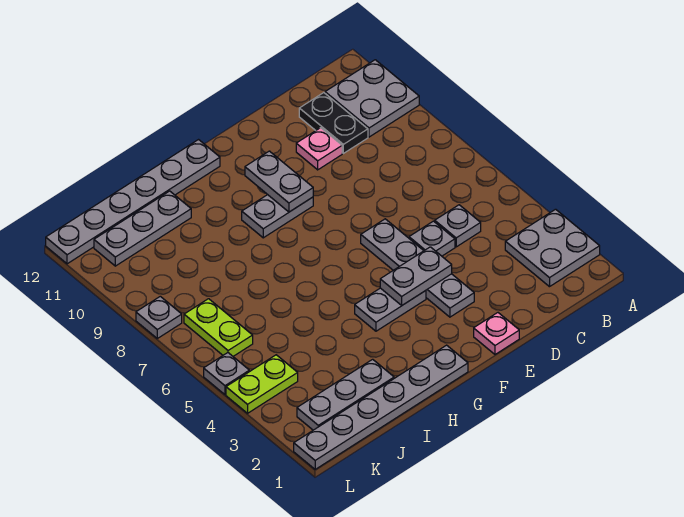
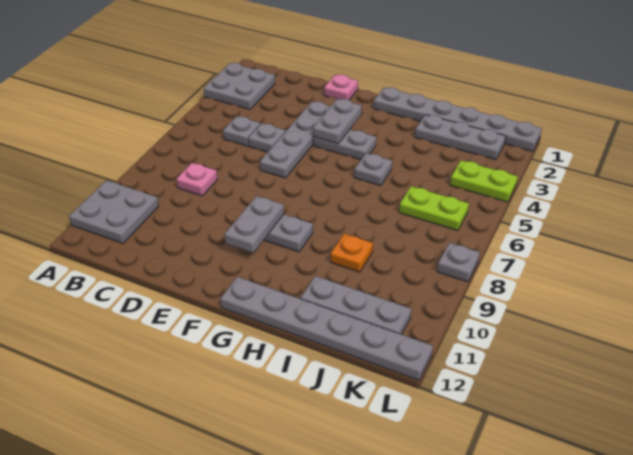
black plate C10:C11 level 1 -> none
pink plate D10 level 1 -> pink plate C8 level 1
grey plate E4:F4 level 2 -> grey plate F3:F4 level 2
none -> orange plate I9 level 1
lime plate K6:K7 level 1 -> lime plate J6:K6 level 1
grey plate L5 level 1 -> grey plate H5 level 1

